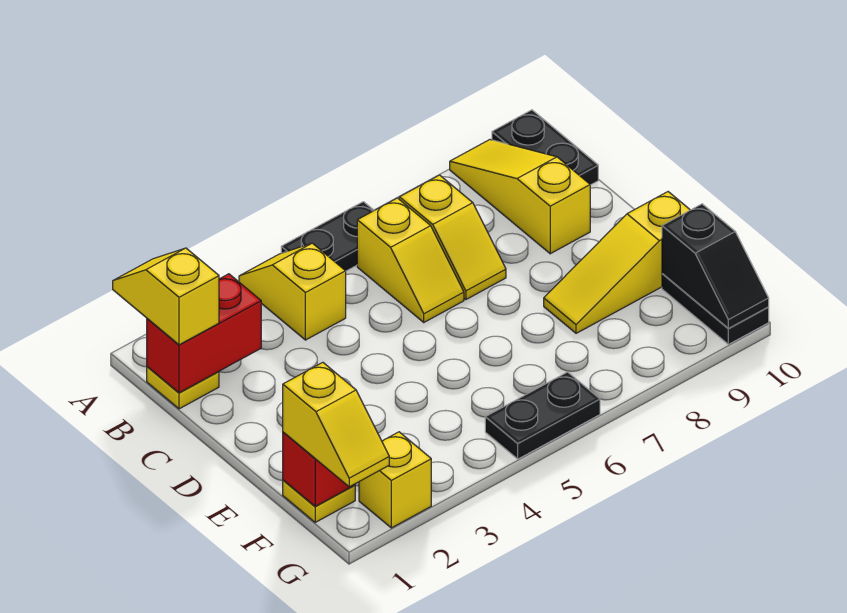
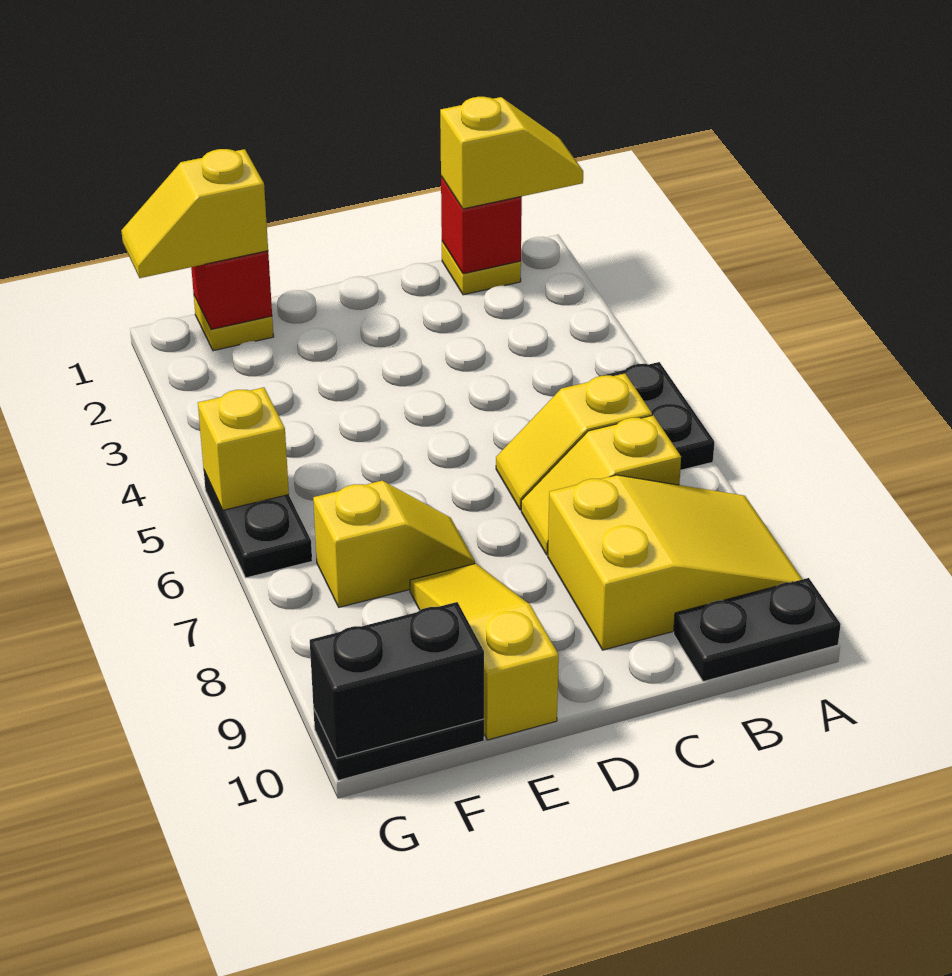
yellow slope A4:B4 level 1 top B -> yellow slope E7:F7 level 1 top F
yellow slope A9:C9 level 1 top C -> yellow slope A8:C9 level 1 top C
red brick B1:B2 level 2 -> red brick B1 level 2
black slope F10:G10 level 2 top F -> black brick F10:G10 level 2
yellow brick G2 level 1 -> yellow brick G5 level 2

